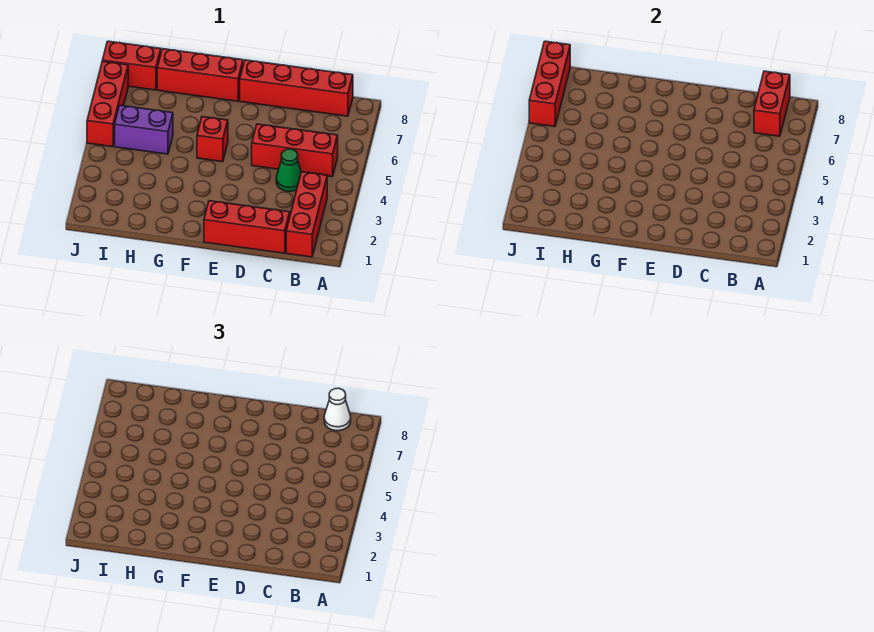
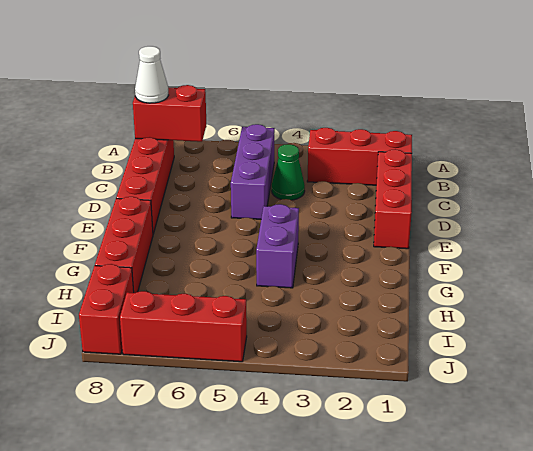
red brick B5:D5 level 1 -> purple brick B5:D5 level 1
red brick F5 level 1 -> none
purple brick H5:I5 level 1 -> purple brick F4:G4 level 1
red brick J6:J8 level 2 -> none

